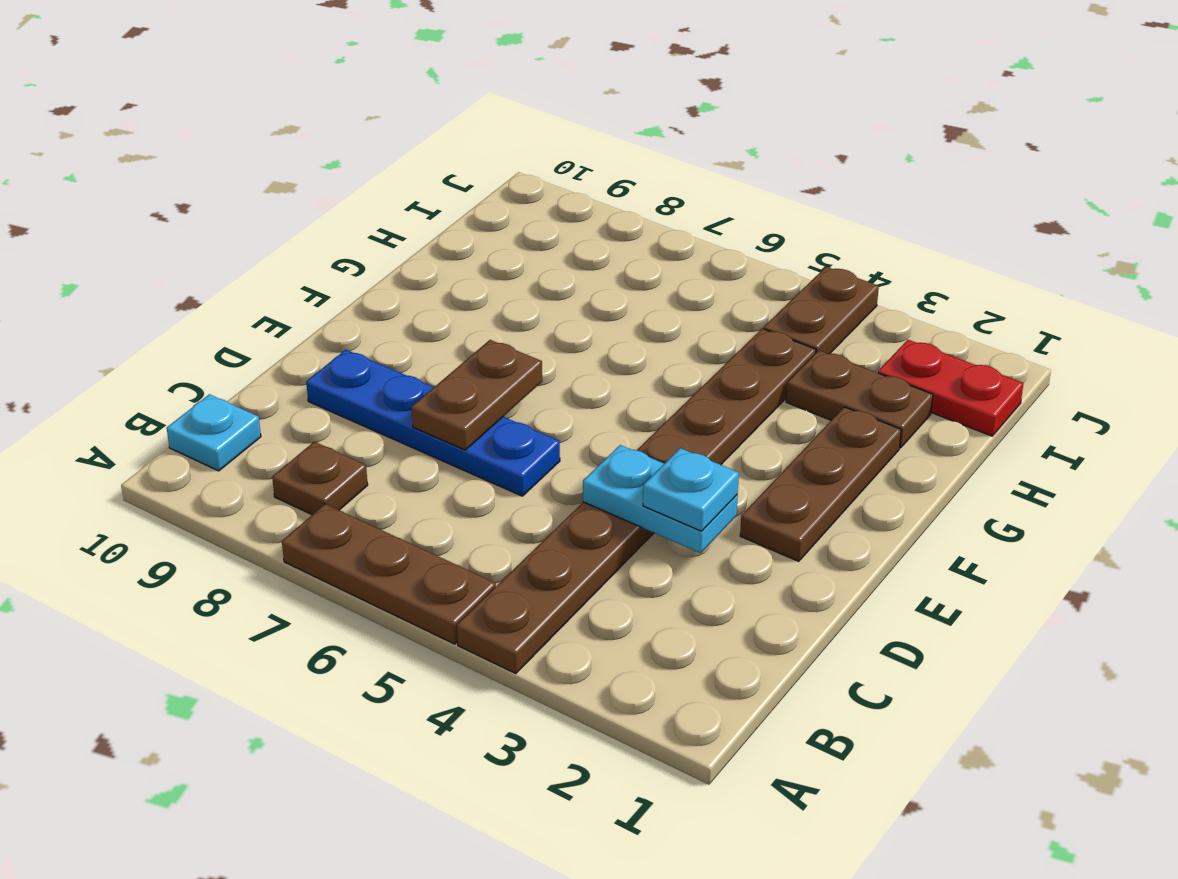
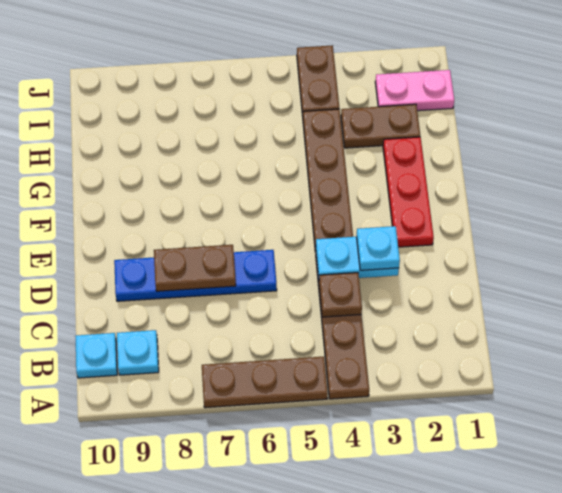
brown plate B8 level 1 -> brown plate C4 level 2
none -> cyan plate B9 level 1
brown plate D7:E7 level 2 -> brown plate D7:D8 level 2
brown plate E2:G2 level 1 -> red plate E2:G2 level 1
red plate I1:I2 level 1 -> pink plate I1:I2 level 1

